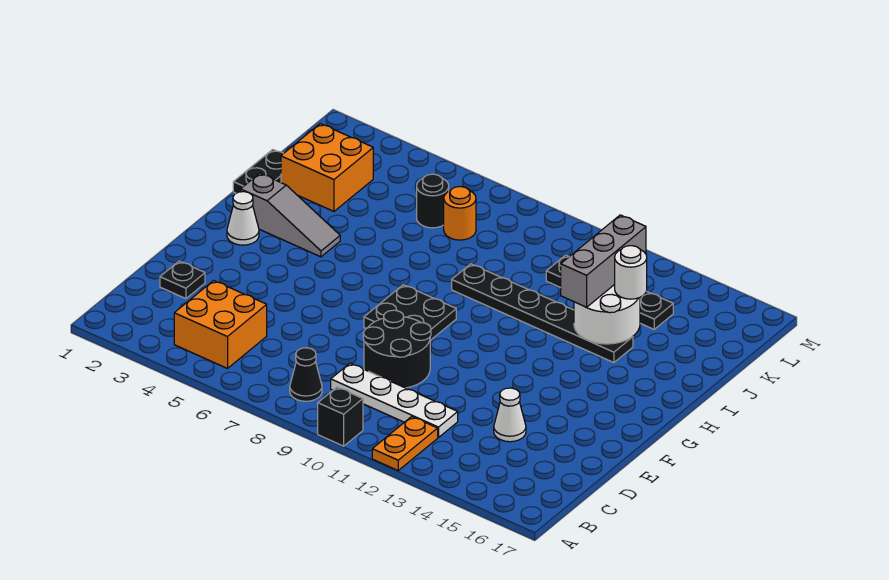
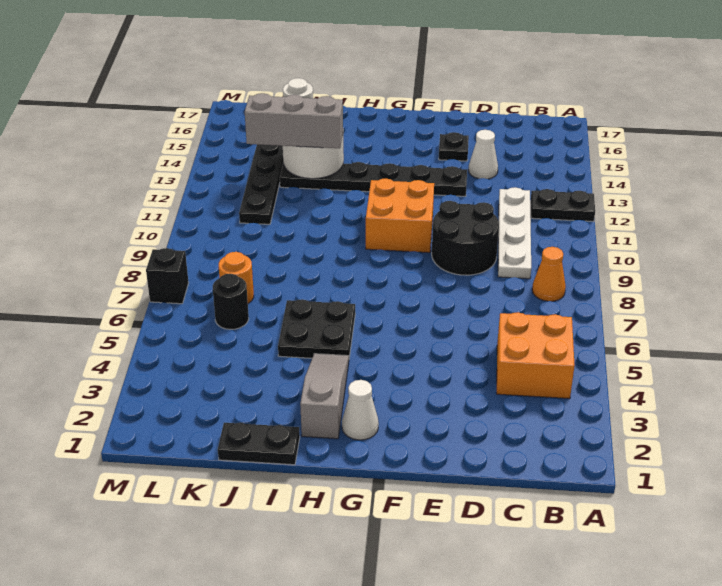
black brick A10 level 1 -> black brick M7 level 1
orange plate A12:B12 level 1 -> black plate A12:B12 level 1
black cone B8 level 1 -> orange cone B8 level 1
black plate D2 level 1 -> black plate E15 level 1
black plate F8:G9 level 1 -> black plate H5:I6 level 1
black plate I9:I14 level 1 -> black plate E13:J13 level 1
orange brick J2:K3 level 1 -> orange brick F10:G11 level 1

